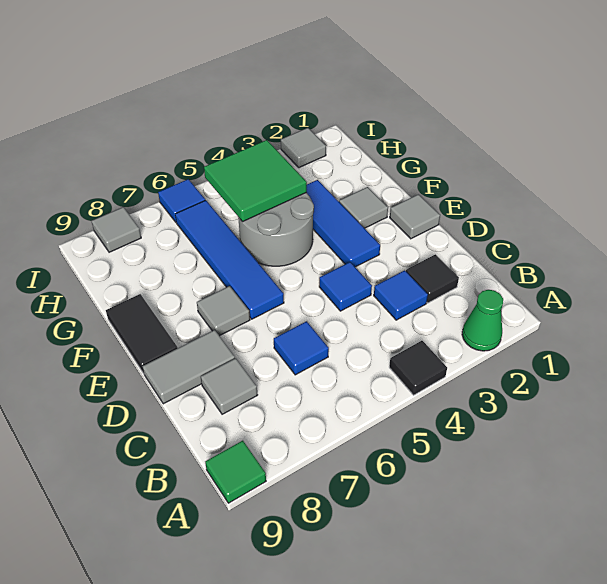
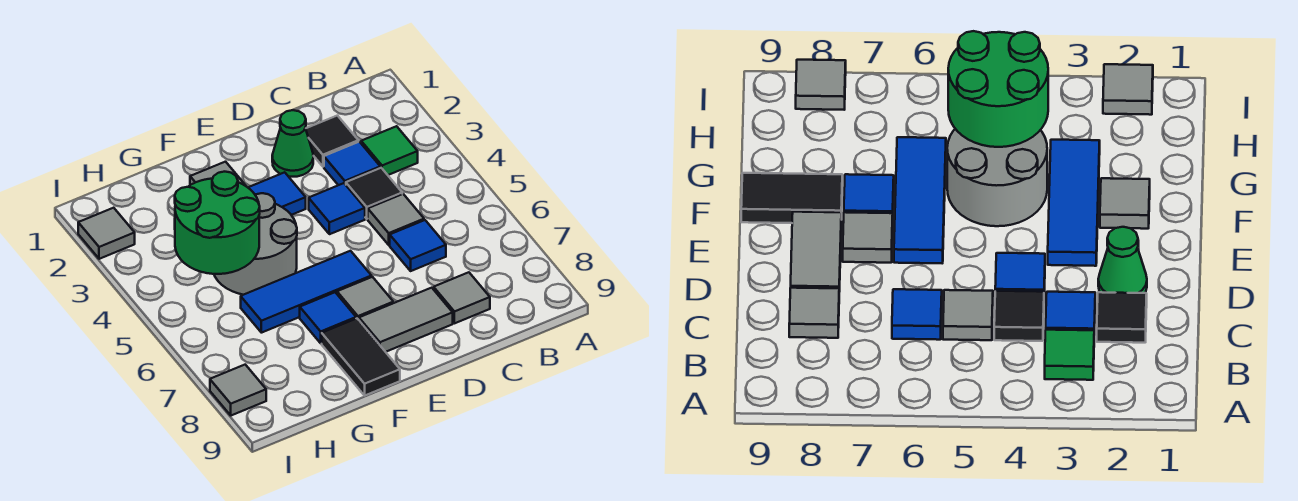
green cone A2 level 1 -> green cone D2 level 1
black tile A4 level 1 -> black tile C4 level 1
green tile A9 level 1 -> green tile B3 level 1
grey tile D8:D9 level 1 -> grey tile D8:E8 level 1
grey tile E1 level 1 -> grey tile C5 level 1
blue tile E6:H6 level 1 -> blue tile E6:G6 level 1
black tile E9:F9 level 1 -> black tile F8:F9 level 1
green tile G4:H5 level 2 -> green round brick G4:H5 level 2
blue tile I6 level 1 -> blue tile F7 level 1

